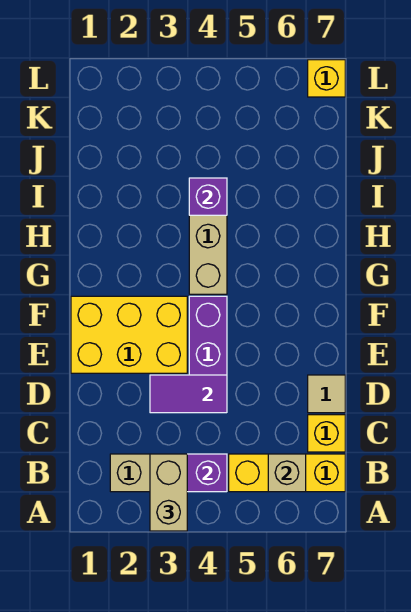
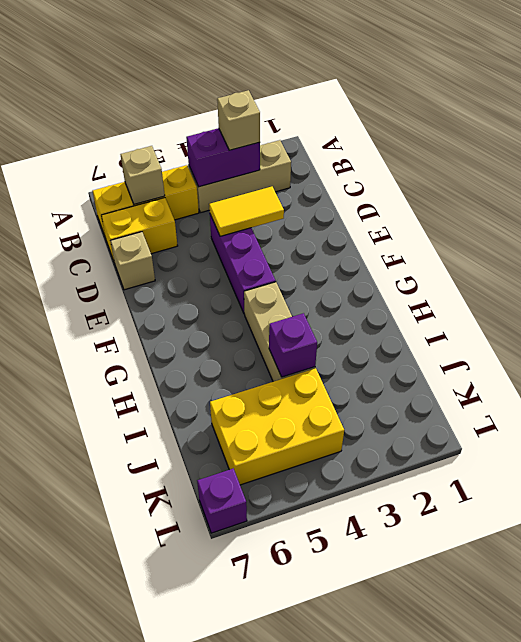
tan brick A3:B3 level 3 -> tan brick B3 level 3
yellow brick C7 level 1 -> yellow brick C6:C7 level 1
purple tile D3:D4 level 2 -> yellow tile D3:D4 level 2
tan tile D7 level 1 -> tan brick D7 level 1
yellow brick E1:F3 level 1 -> yellow brick J4:K6 level 1
yellow brick L7 level 1 -> purple brick L7 level 1

